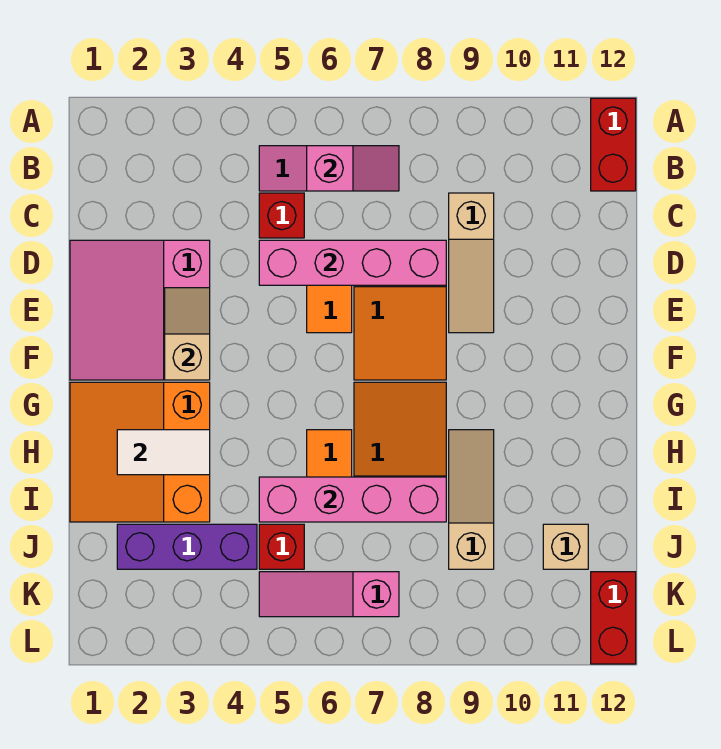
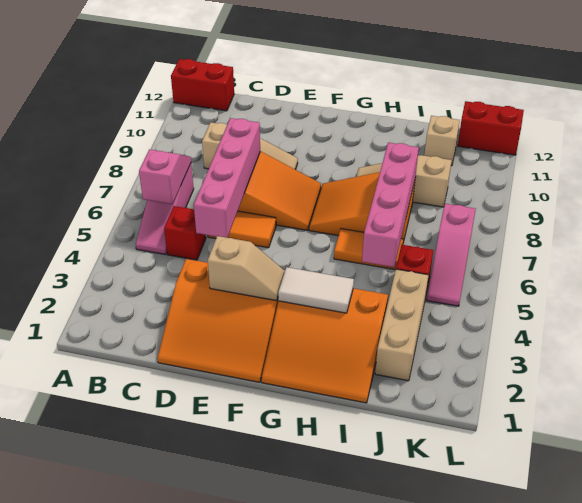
pink slope D1:F3 level 1 top 3 -> orange slope D1:F3 level 1 top 3
tan slope E3:F3 level 2 top F -> tan slope E3:F3 level 2 top E
white tile H2:H3 level 2 -> white tile G3:H3 level 2
purple brick J2:J4 level 1 -> tan brick J2:J4 level 1

